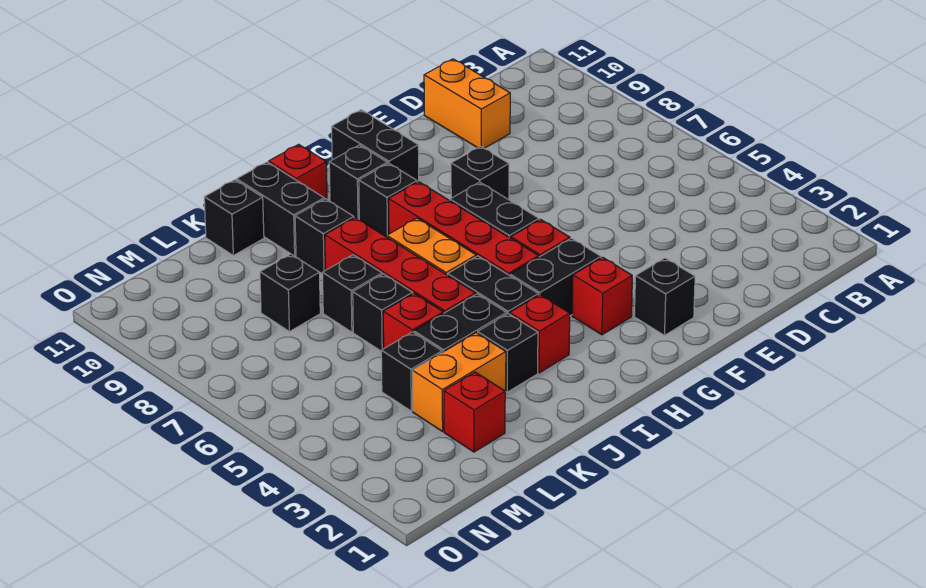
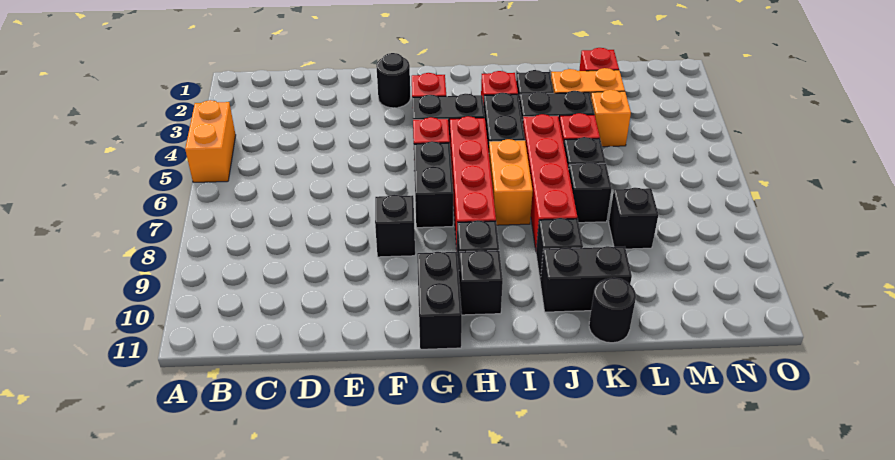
orange brick D10:D11 level 1 -> orange brick A4:A5 level 1
black brick F2 level 1 -> black round brick F2 level 1
red brick I11 level 1 -> none
black brick J10:J11 level 1 -> black brick J10:K10 level 1
black brick K11 level 1 -> black round brick K11 level 1
black brick L4 level 1 -> orange brick L4 level 1

